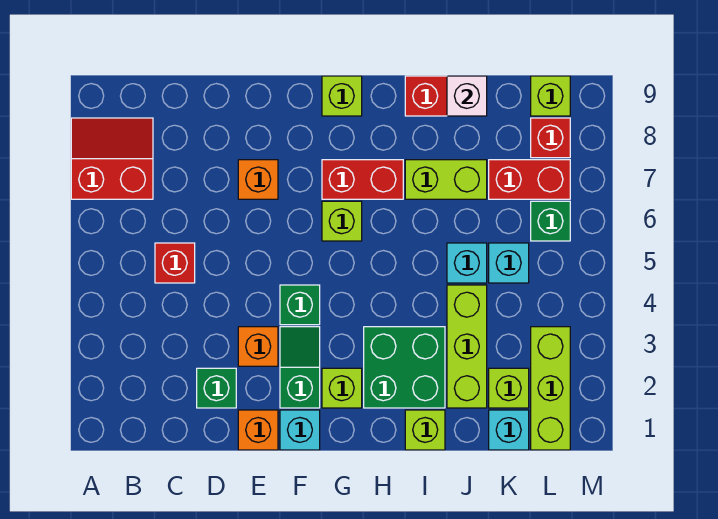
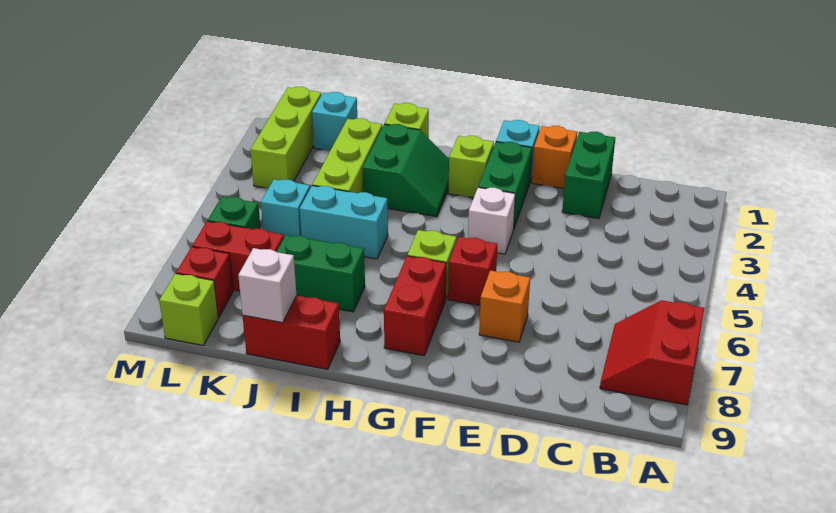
red slope A7:B8 level 1 top 7 -> red slope A7:B8 level 1 top A
red brick C5 level 1 -> red brick F6 level 1
green brick D2 level 1 -> green brick D1:D2 level 1
orange brick E3 level 1 -> none
green slope F2:F3 level 1 top 2 -> green brick F2:F3 level 1
green brick F4 level 1 -> white brick F4 level 1
red brick G7:H7 level 1 -> red brick G7:G8 level 1
lime brick G9 level 1 -> none
green brick H2:I3 level 1 -> green slope H2:I3 level 1 top I
lime brick I7:J7 level 1 -> green brick I7:J7 level 1
cyan brick J5 level 1 -> cyan brick I5:J5 level 1
lime brick K2 level 1 -> none

